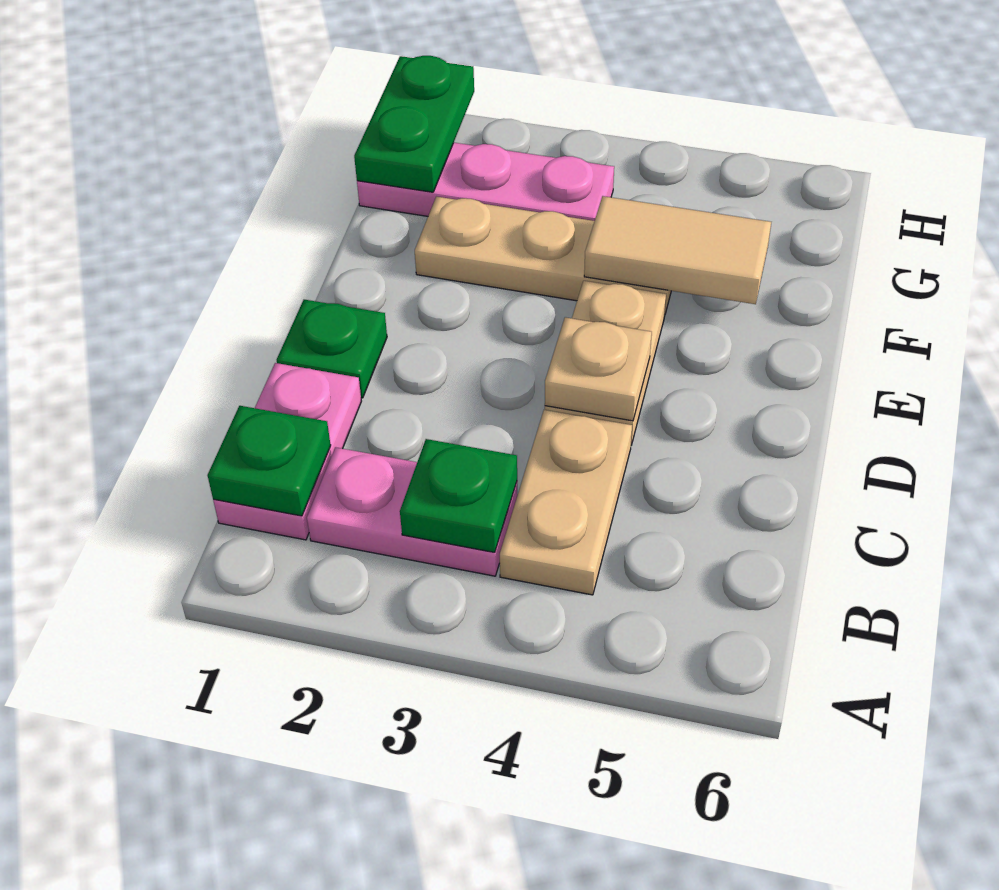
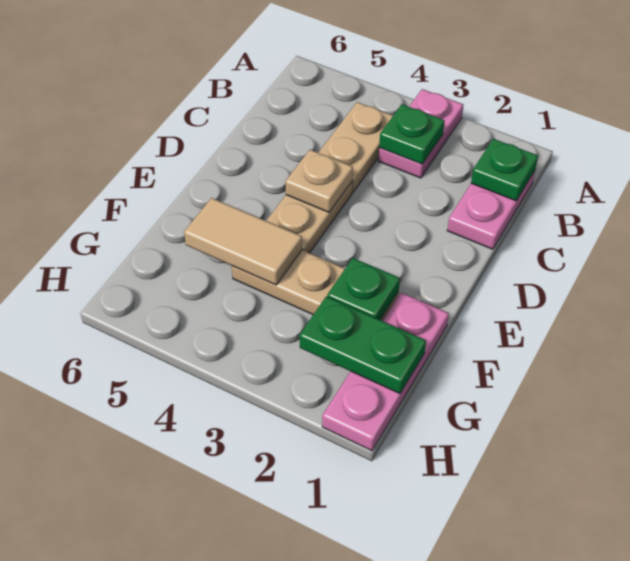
pink plate B2:B3 level 1 -> pink plate A3:B3 level 1
green plate D1 level 1 -> green plate F2 level 2
pink plate G1:G3 level 1 -> pink plate F1:H1 level 1
green plate G1:H1 level 2 -> green plate G1:G2 level 2

